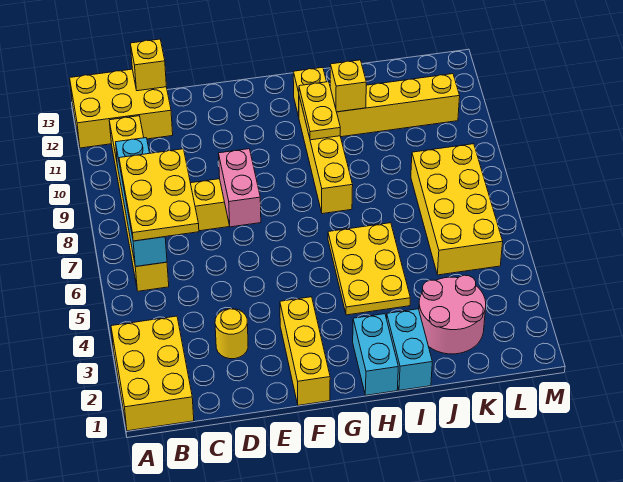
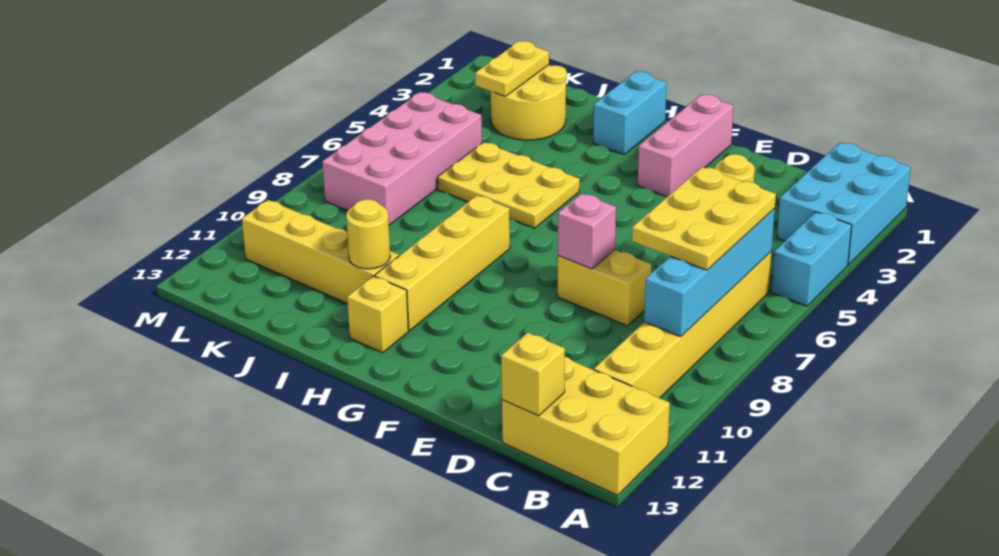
yellow brick A1:B3 level 1 -> cyan brick A1:B3 level 1
pink brick E7:E8 level 2 -> pink brick E8 level 2
yellow brick F1:F3 level 1 -> pink brick F1:F3 level 1
yellow plate H4:I6 level 1 -> yellow plate H5:J6 level 1
yellow plate H10:H11 level 2 -> yellow plate K2:K3 level 2
cyan brick I1:I2 level 1 -> cyan brick A4:A5 level 1
yellow brick I11 level 2 -> yellow round brick I11 level 2
pink round brick J2:K3 level 1 -> yellow round brick J2:K3 level 1
yellow brick K5:L8 level 1 -> pink brick K5:L8 level 1

